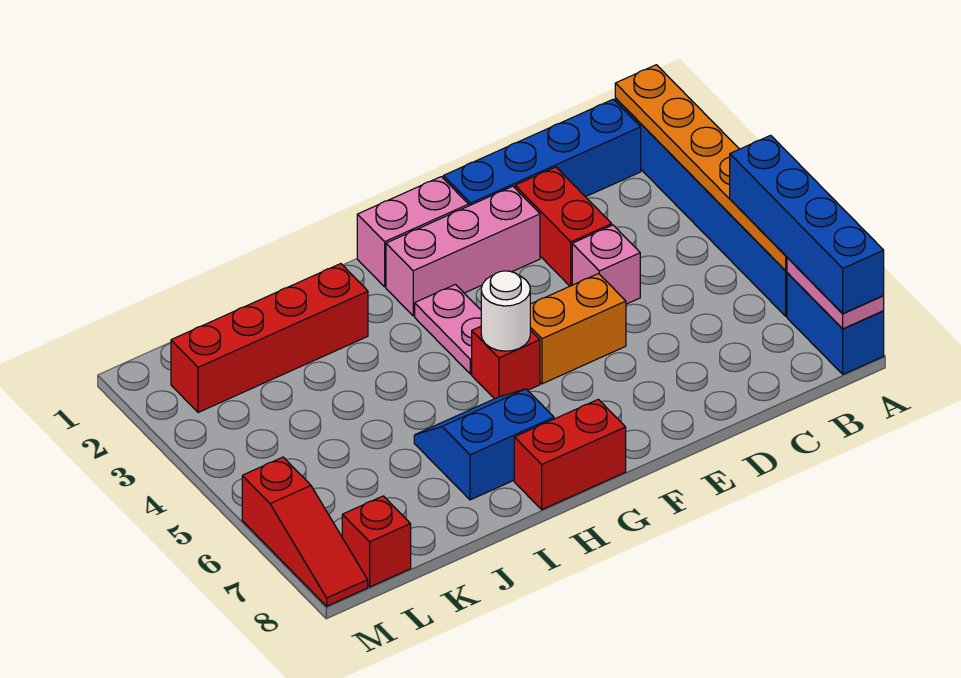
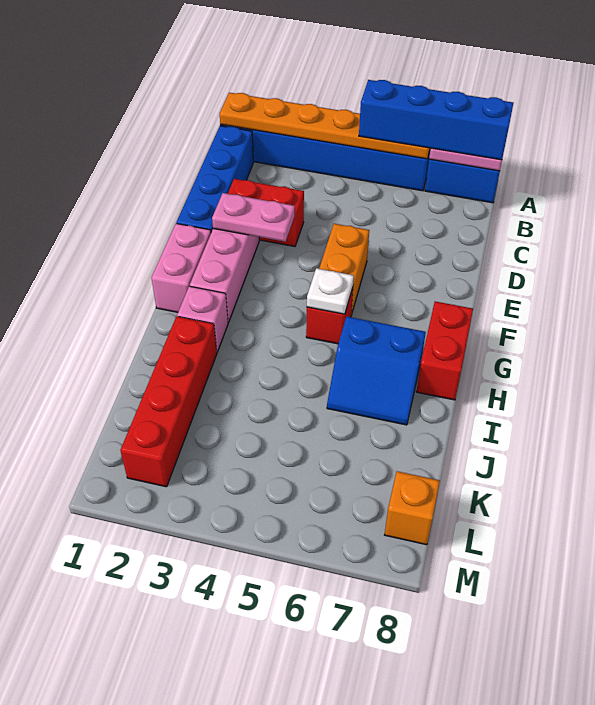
pink brick D4 level 1 -> pink brick H2 level 1
pink plate G3:G4 level 1 -> pink plate E2:E3 level 2
white round brick G5 level 2 -> white plate G5 level 2
blue slope H6:I7 level 1 top 7 -> blue slope H6:I7 level 1 top H
red brick L8 level 1 -> orange brick L8 level 1
red slope M6:M8 level 1 top 6 -> none

